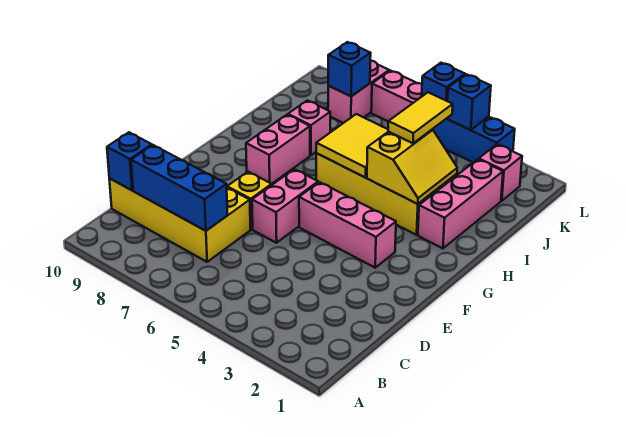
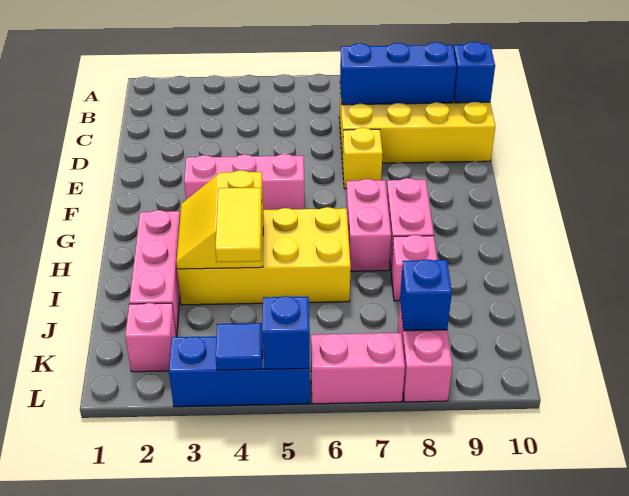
pink brick E6:F6 level 1 -> pink brick G7:H7 level 1
yellow tile H5:I6 level 2 -> none
blue brick L4 level 2 -> blue tile L4 level 2

